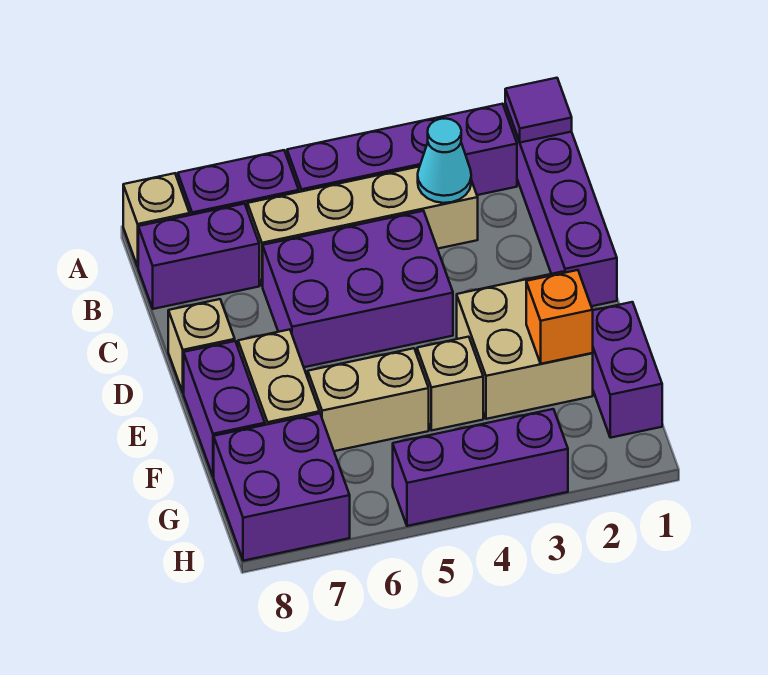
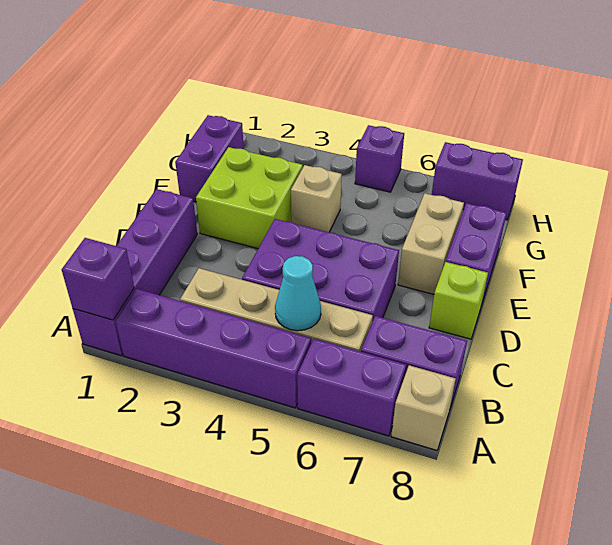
purple tile A1 level 2 -> purple brick A1 level 2
cyan cone B3 level 2 -> cyan cone B5 level 2
tan brick D8 level 1 -> lime brick D8 level 1
tan brick E2:F3 level 1 -> lime brick E2:F3 level 1
orange brick F2 level 2 -> none
tan brick F5:F6 level 1 -> none
purple brick G7:H8 level 1 -> purple brick H7:H8 level 1
purple brick H3:H5 level 1 -> purple brick H5 level 1

